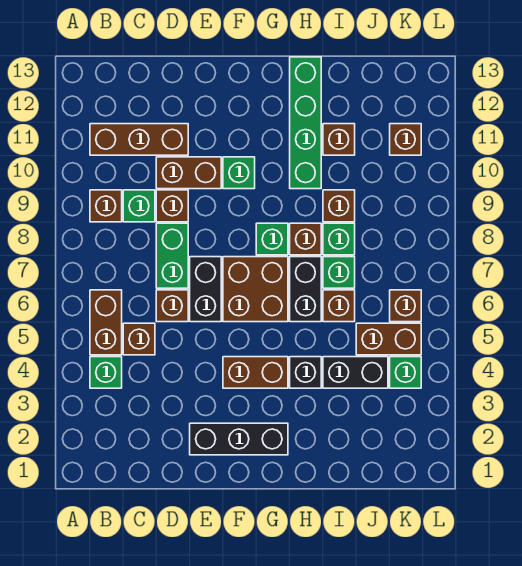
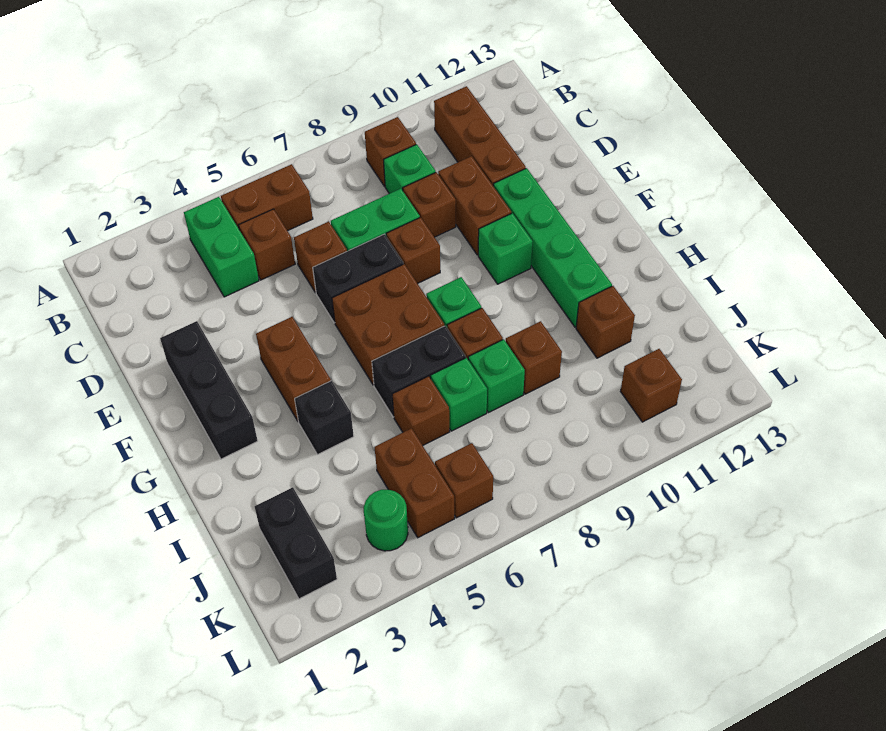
green brick B4 level 1 -> green brick B4:C4 level 1
none -> brown brick E8 level 1
green brick H10:H13 level 1 -> green brick E11:H11 level 1
black brick I4:J4 level 1 -> black brick J2:K2 level 1
green brick K4 level 1 -> green round brick K4 level 1

